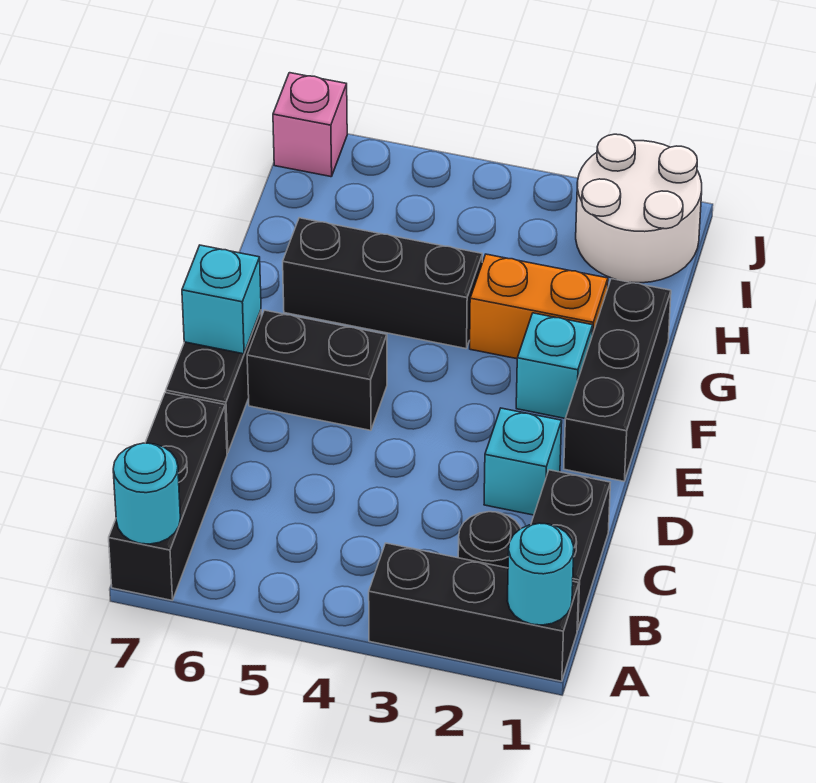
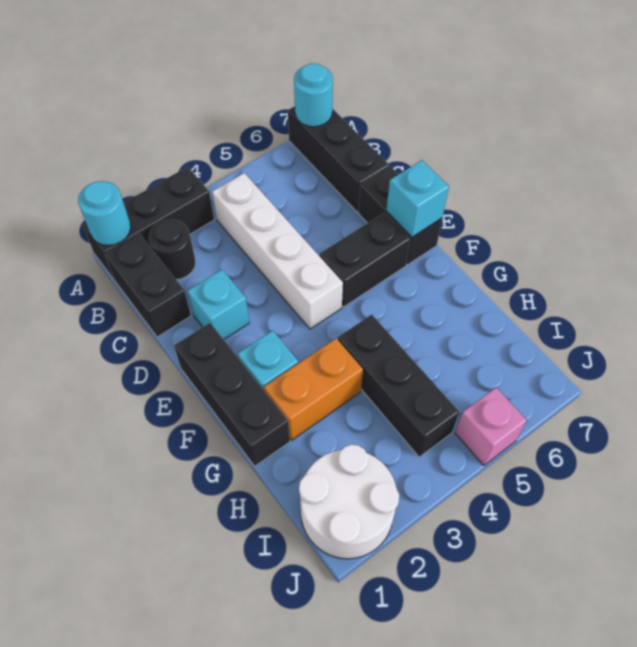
none -> white brick B4:E4 level 1
black brick G4:G6 level 1 -> black brick G4:I4 level 1
pink brick J7 level 1 -> pink brick J5 level 1

